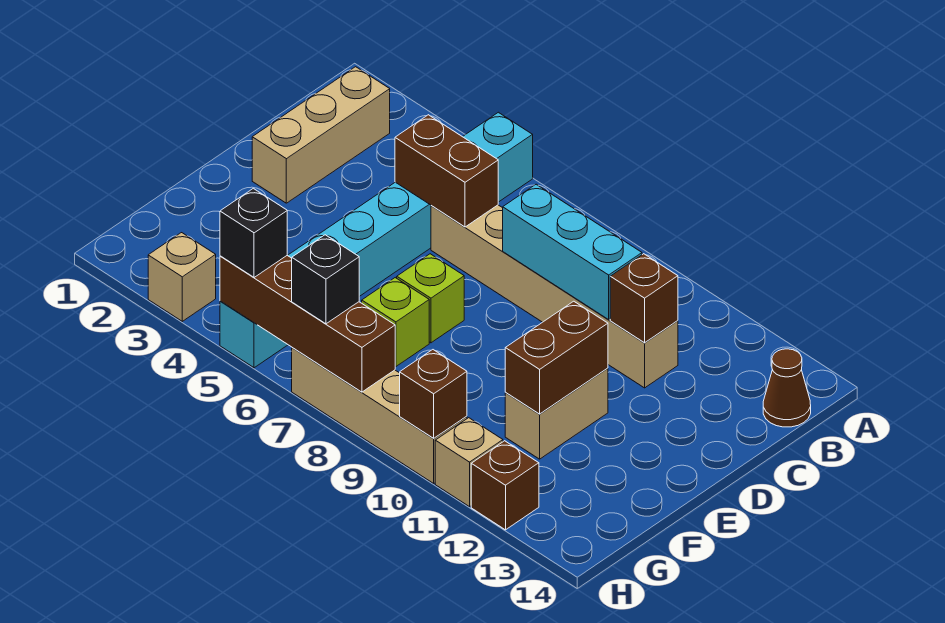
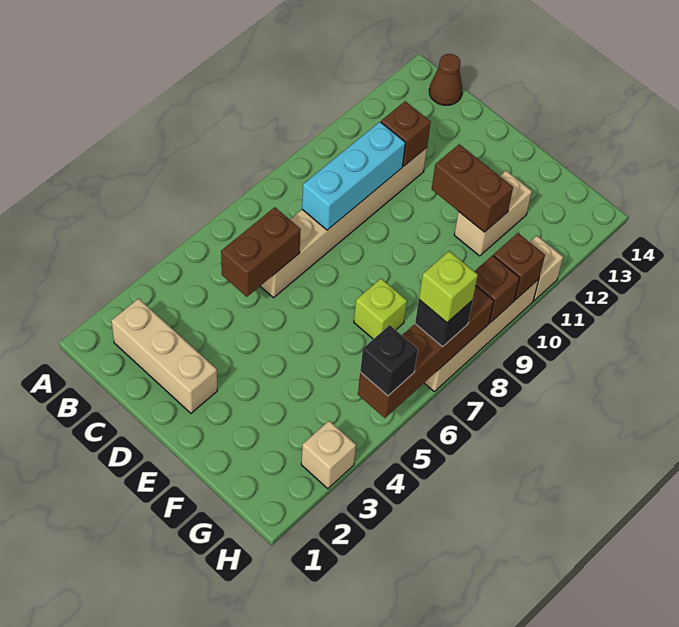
cyan brick A5:H5 level 1 -> none
lime brick E7 level 1 -> lime brick H7 level 4
tan brick E11:F11 level 1 -> tan brick F11:F12 level 1
brown brick H12 level 1 -> brown brick H9 level 2

